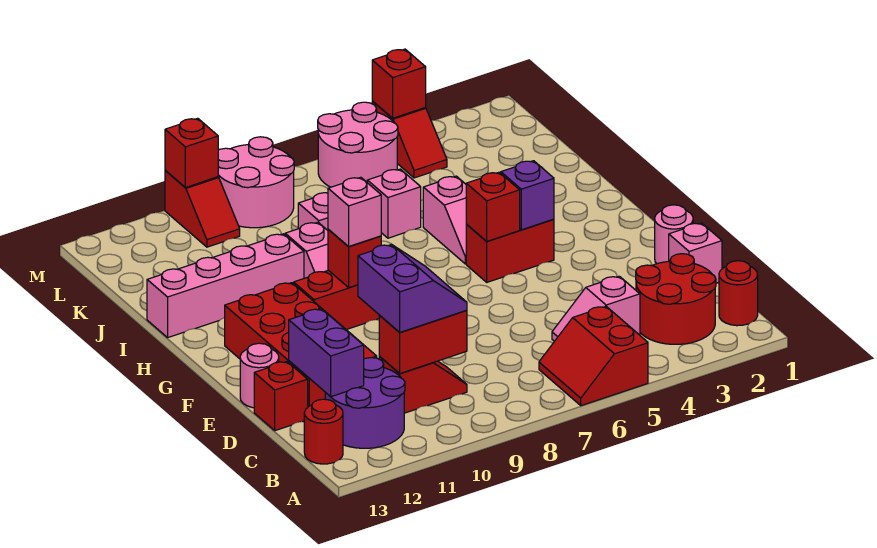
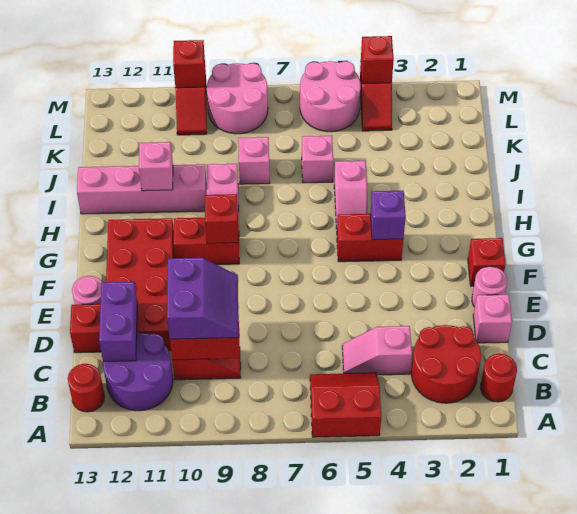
red slope A5:B6 level 1 top 5 -> red slope A5:B6 level 1 top A
red brick G5 level 2 -> red brick F1 level 1
pink brick G9 level 3 -> pink brick I11 level 2

